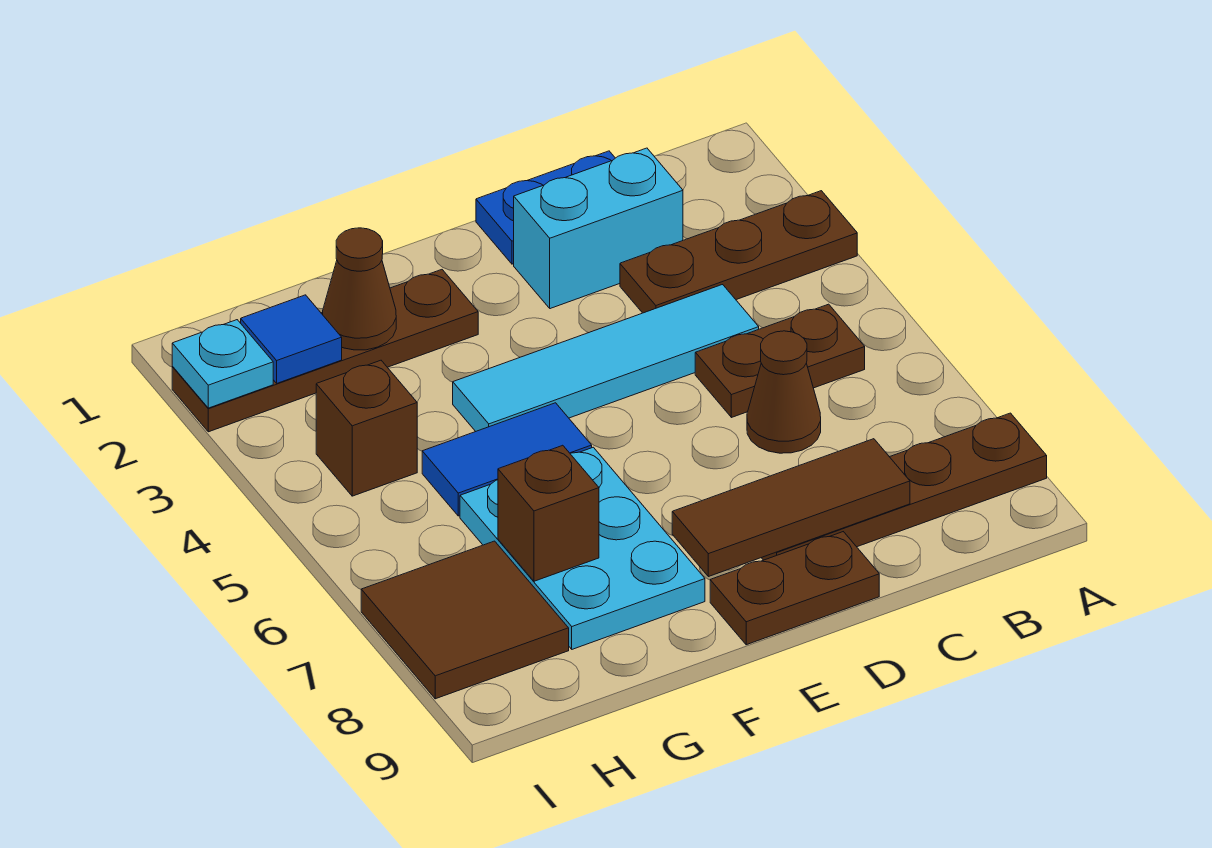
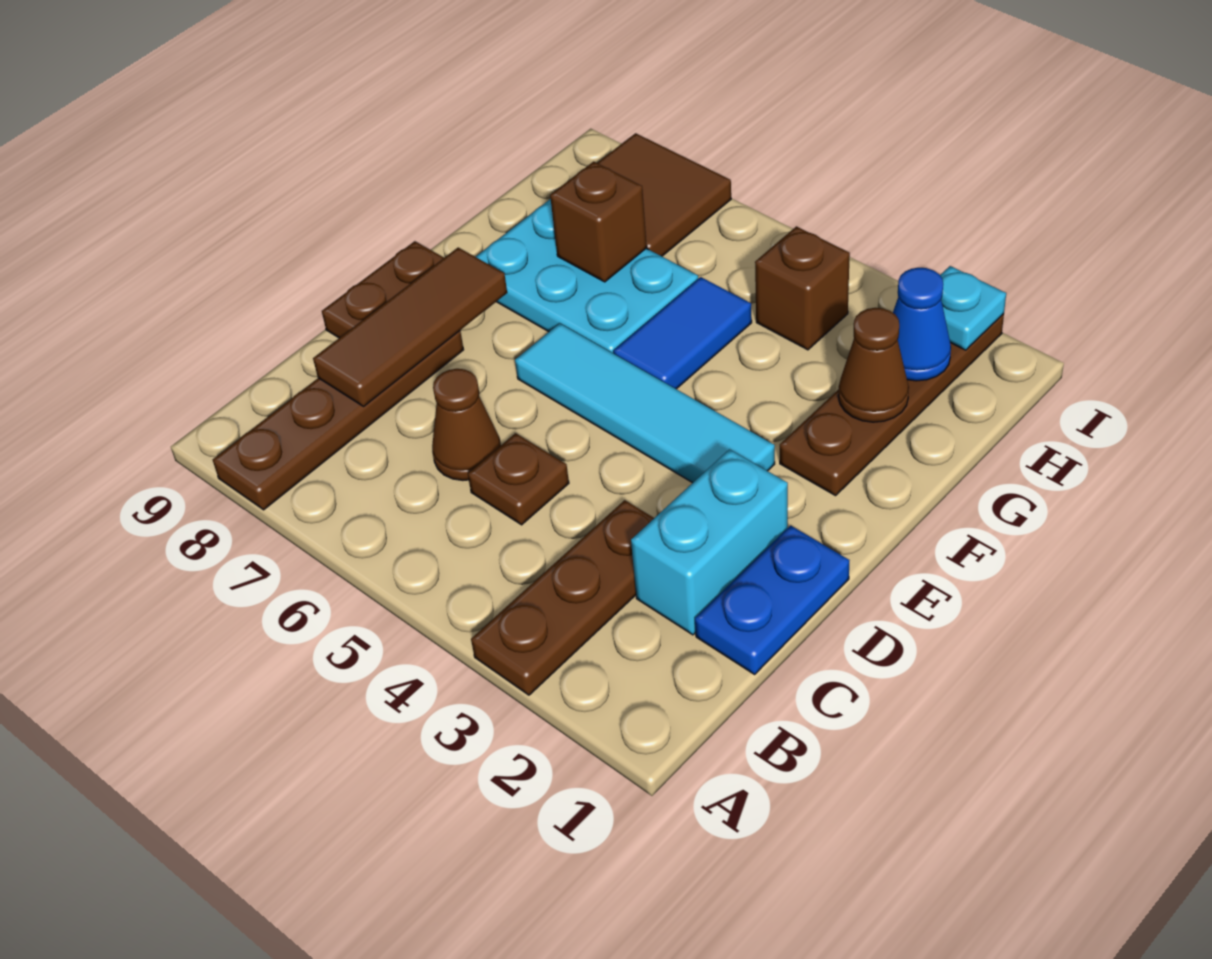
brown plate B5:C5 level 1 -> brown plate C5 level 1
cyan tile C4:F4 level 1 -> cyan tile E3:E6 level 1
blue tile H2 level 2 -> blue cone H2 level 2

